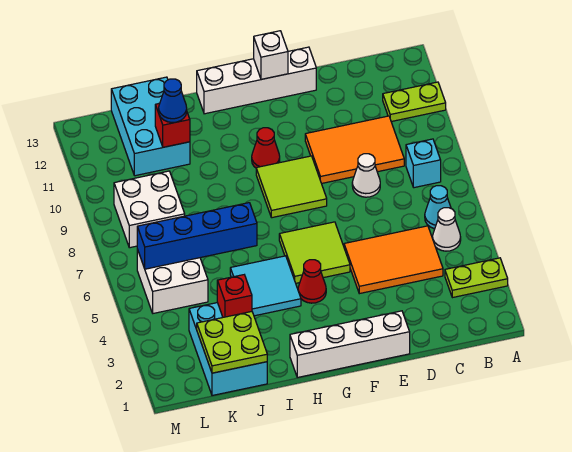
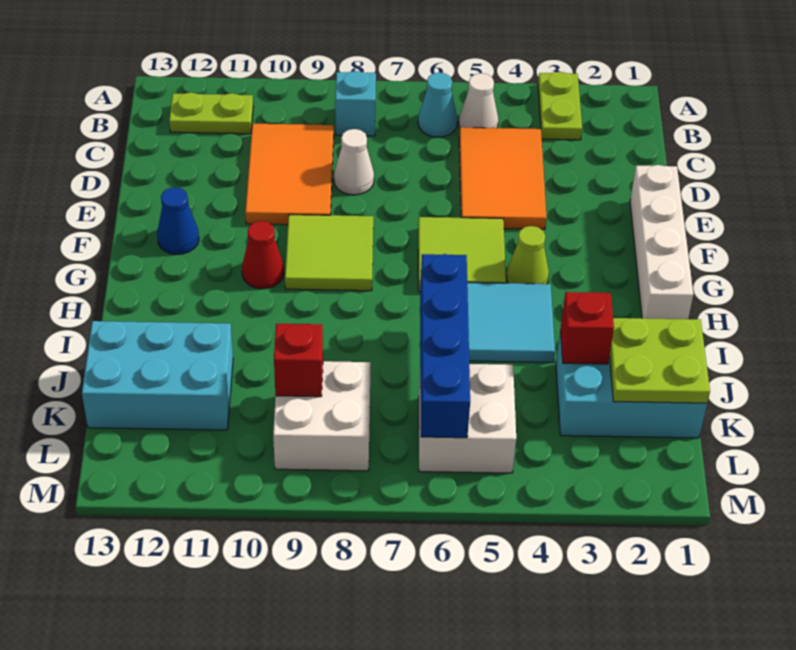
lime plate A11:B11 level 1 -> lime plate B11:B12 level 1
white brick E13:H13 level 1 -> none
white brick F13 level 2 -> none
red cone G4 level 1 -> lime cone G4 level 1
red brick J11 level 2 -> red brick K9 level 2
blue cone J11 level 3 -> blue cone F12 level 1

